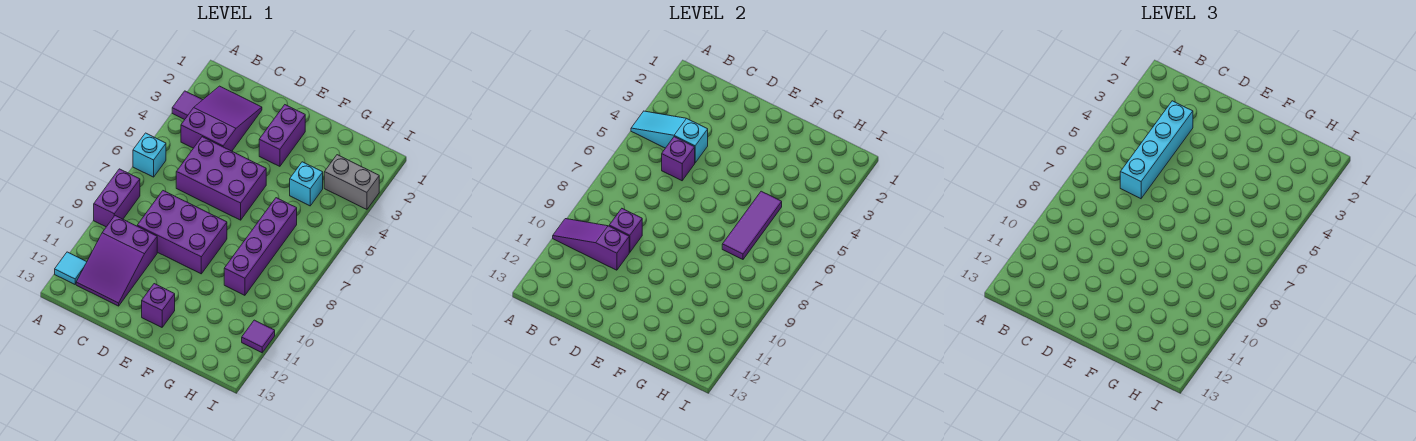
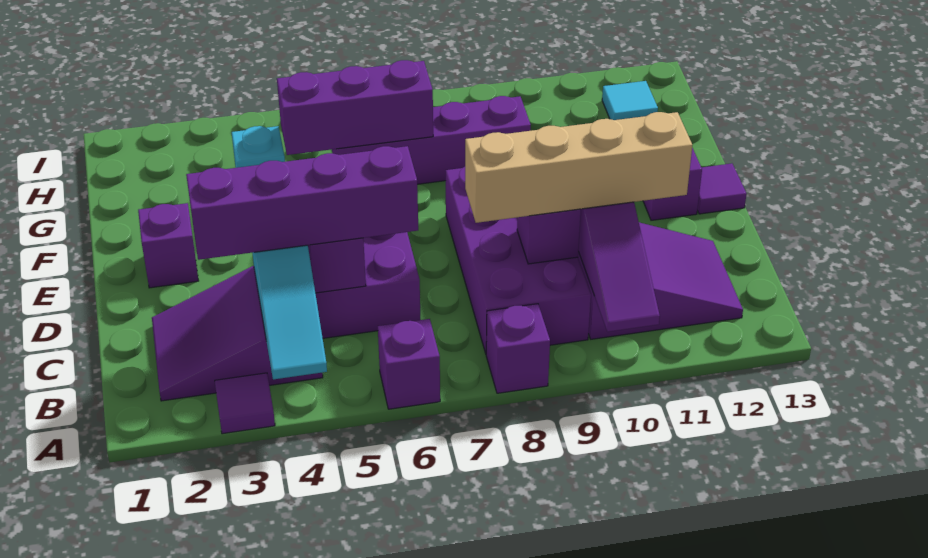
cyan brick A6 level 1 -> purple brick A6 level 1
purple brick A8:A9 level 1 -> purple brick A8 level 1
cyan tile A12 level 1 -> cyan tile H12 level 1
cyan brick C3:C6 level 3 -> purple brick C3:C6 level 3
purple brick C8:E9 level 1 -> purple brick B8:E9 level 1
none -> tan brick C8:C11 level 3
purple brick E2:E3 level 1 -> purple brick E2 level 1
purple tile G5:G7 level 2 -> purple brick G5:G7 level 2
grey brick H3:I3 level 1 -> none
purple tile I11 level 1 -> purple tile E13 level 1

